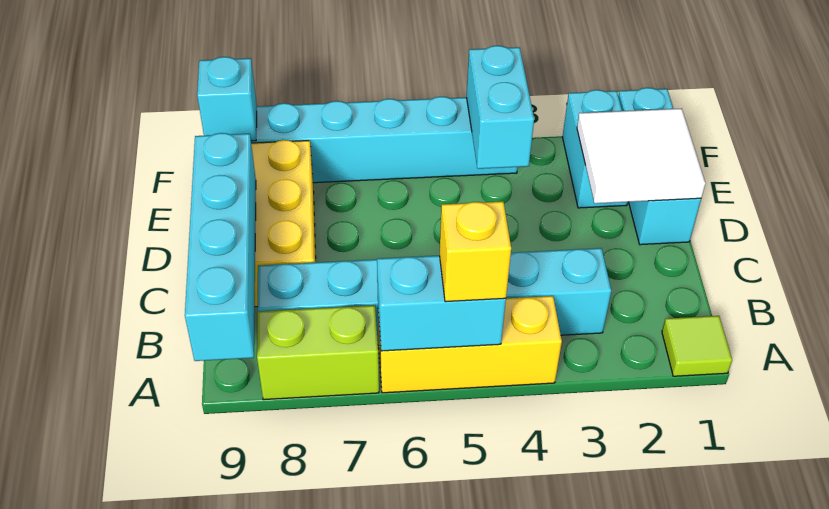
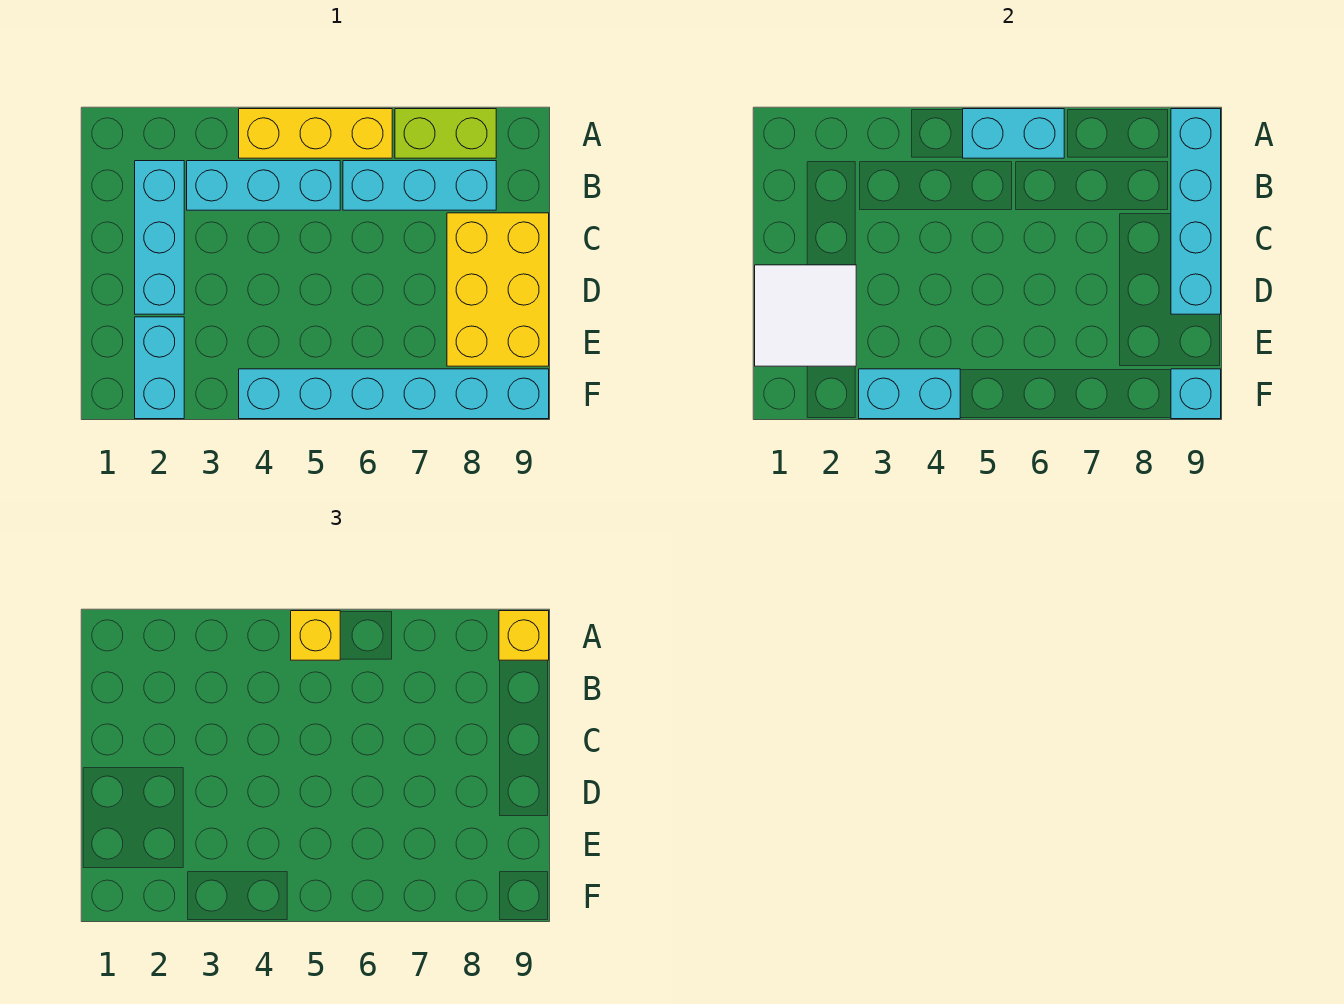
lime tile A1 level 1 -> none
none -> yellow brick A9 level 3
cyan brick D1:F1 level 1 -> cyan brick B2:D2 level 1
cyan brick E4:F4 level 2 -> cyan brick F3:F4 level 2

